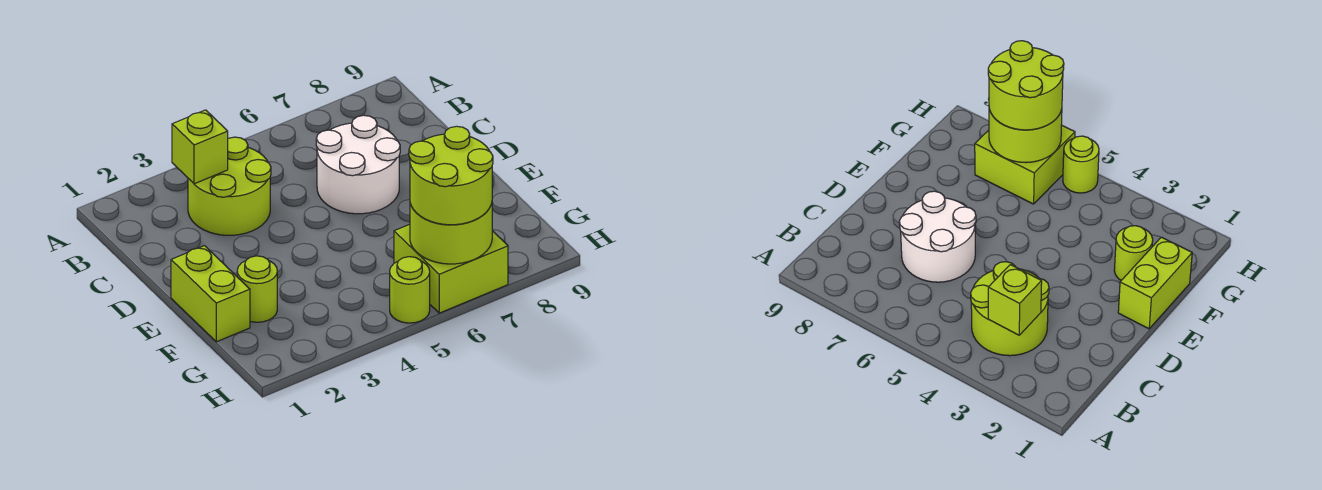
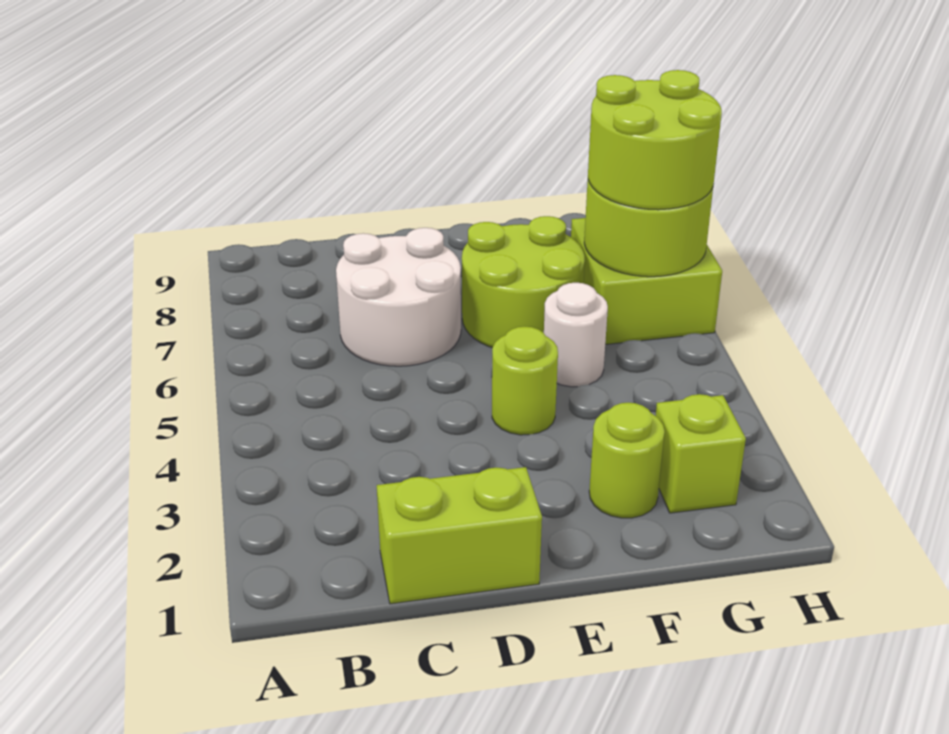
lime round brick B3:C4 level 1 -> lime round brick E6:F7 level 1
lime brick B3 level 2 -> lime brick G2 level 1
lime brick E1:F1 level 1 -> lime brick C1:D1 level 1
none -> white round brick F5 level 1
lime round brick H5 level 1 -> lime round brick E4 level 1

